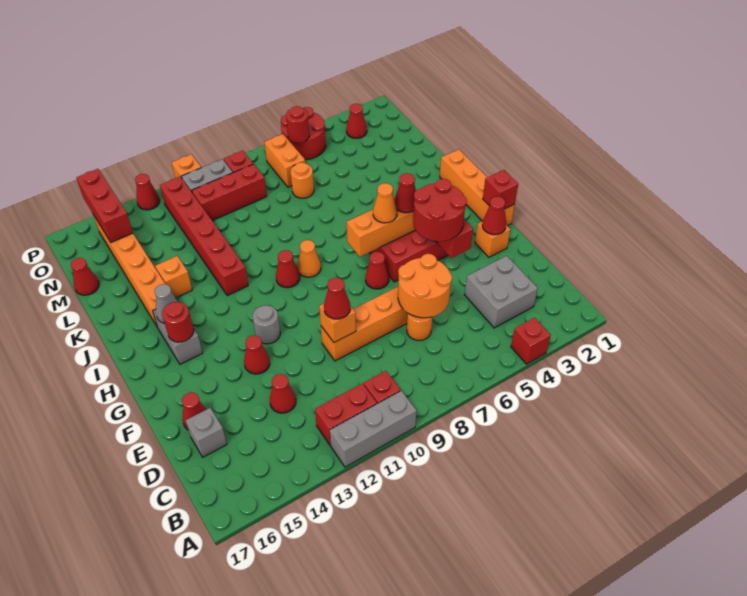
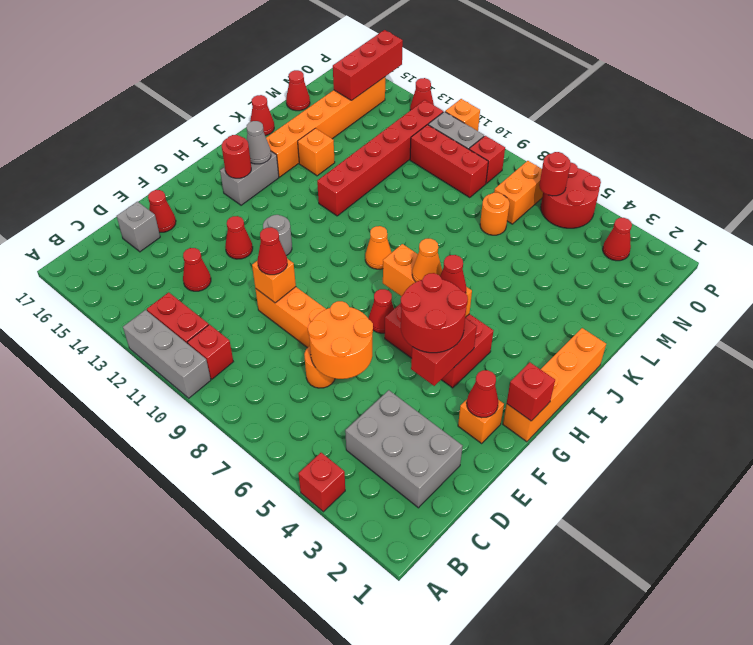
grey brick C3:D4 level 1 -> grey brick C2:D4 level 1
red cone I10 level 1 -> red cone K17 level 1

